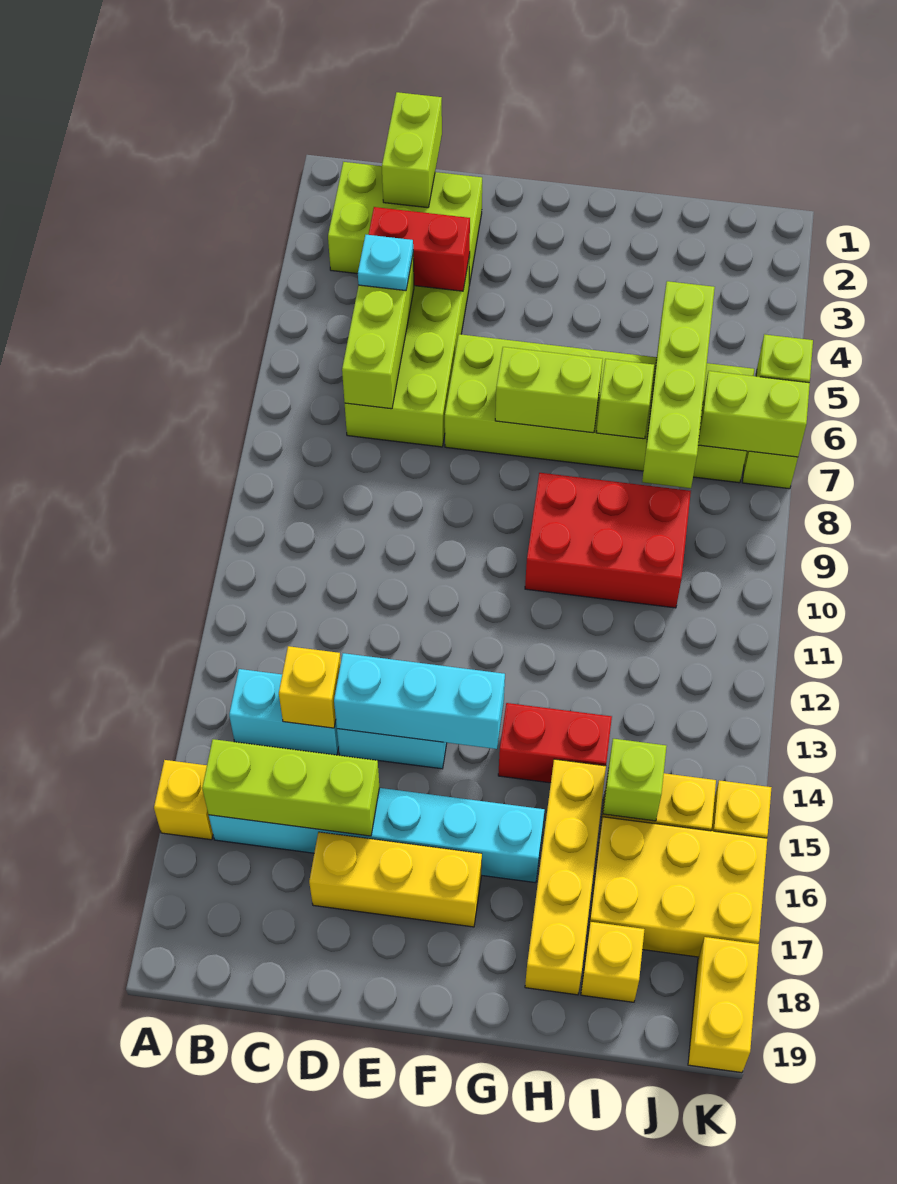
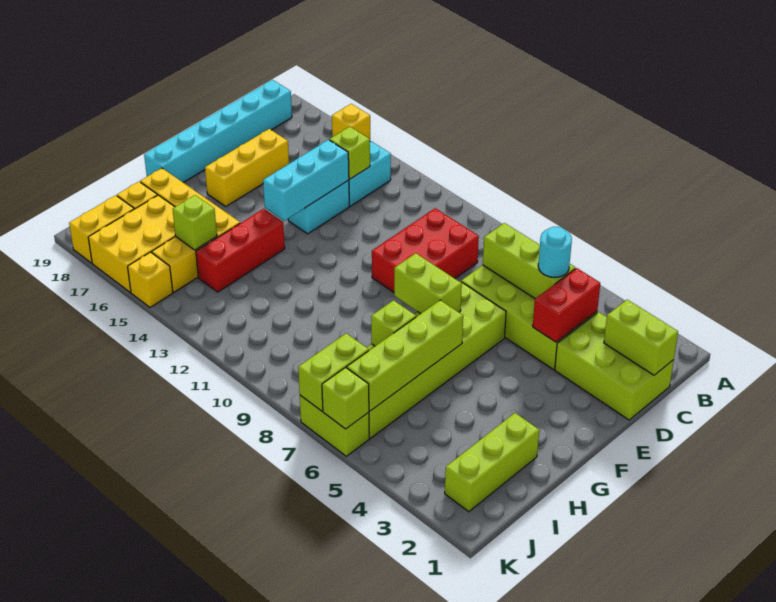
lime brick B2:D3 level 1 -> lime brick C1:D3 level 1
cyan brick B16:G16 level 1 -> cyan brick B19:G19 level 1
lime brick B16:D16 level 2 -> lime brick H2:J2 level 1
cyan plate C5 level 3 -> cyan round brick C5 level 3
yellow brick C14 level 2 -> lime brick C14 level 2
lime brick F7:G7 level 2 -> lime brick F7:F8 level 2
red brick G9:I10 level 1 -> red brick C9:E10 level 1
red brick G14:H14 level 1 -> red brick G14:I14 level 1
lime brick I5:I8 level 2 -> lime brick G6:J6 level 2
yellow brick K18:K19 level 1 -> yellow brick J18:K18 level 1

